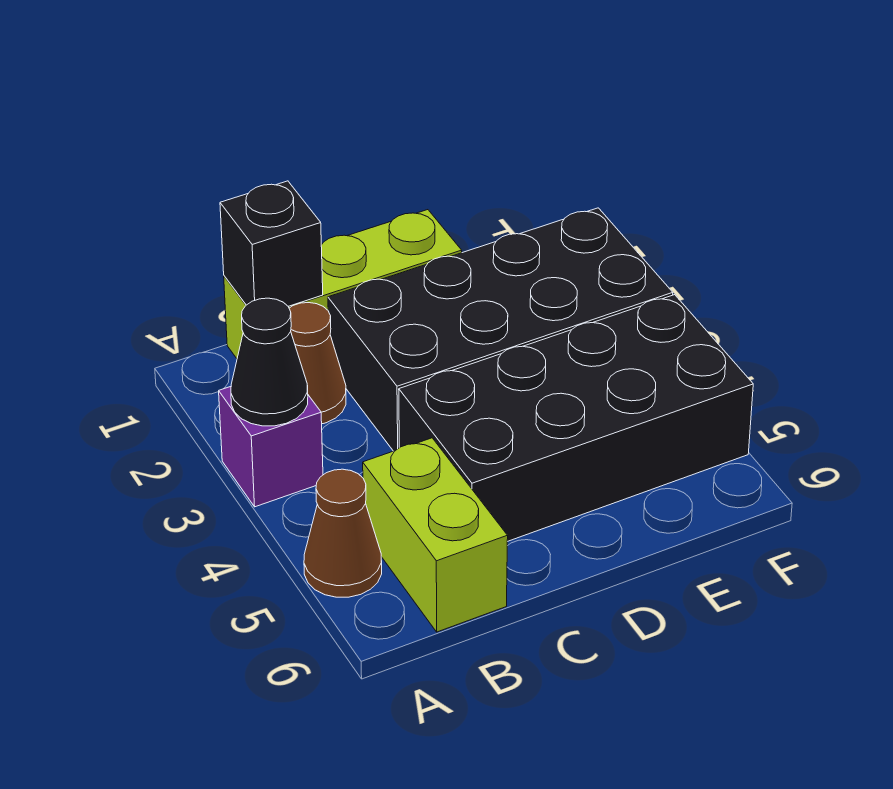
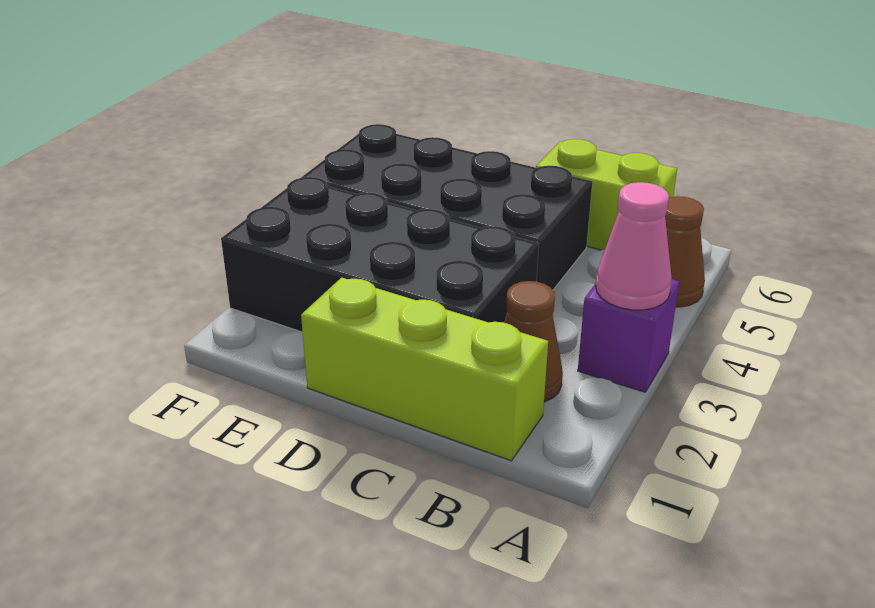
black cone A3 level 2 -> pink cone A3 level 2
black brick B1 level 2 -> none
lime brick B5:B6 level 1 -> lime brick B6:C6 level 1

